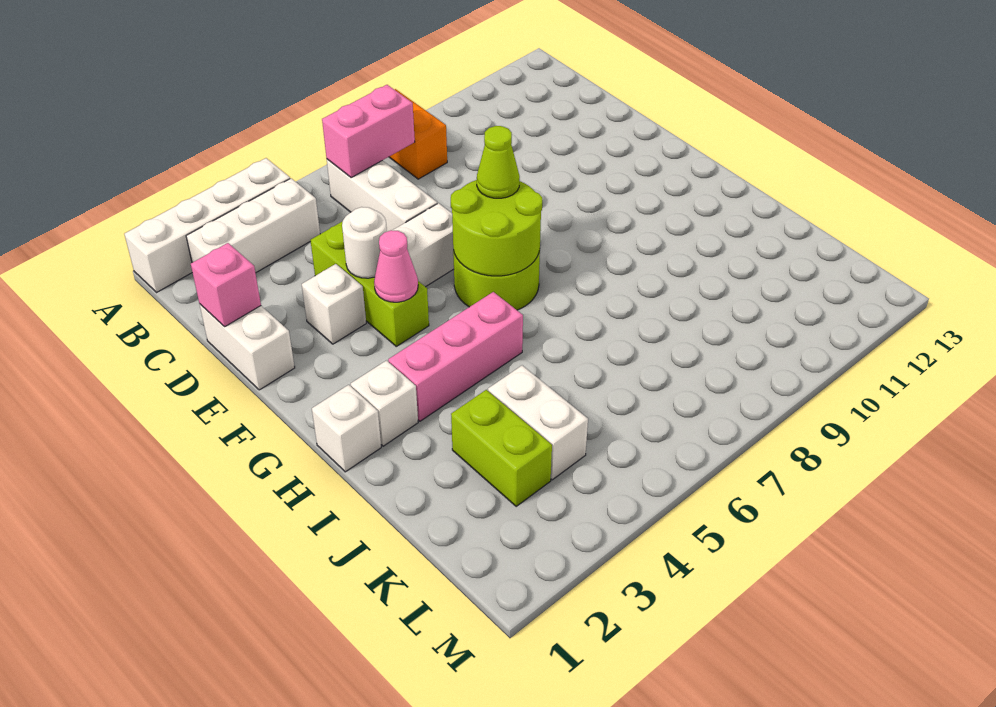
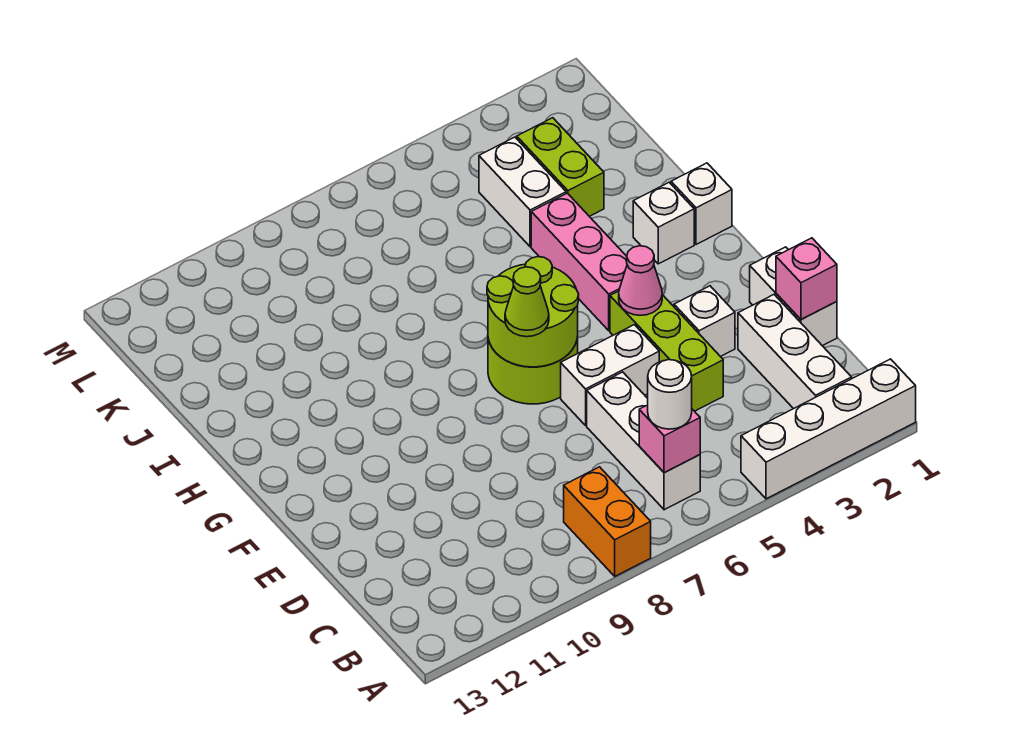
white brick B2:B4 level 1 -> white brick B2:D2 level 1
pink brick B6:B7 level 2 -> pink brick B6 level 2
white round brick E4 level 2 -> white round brick B6 level 3
pink brick H3:H5 level 1 -> pink brick G4:I4 level 1

